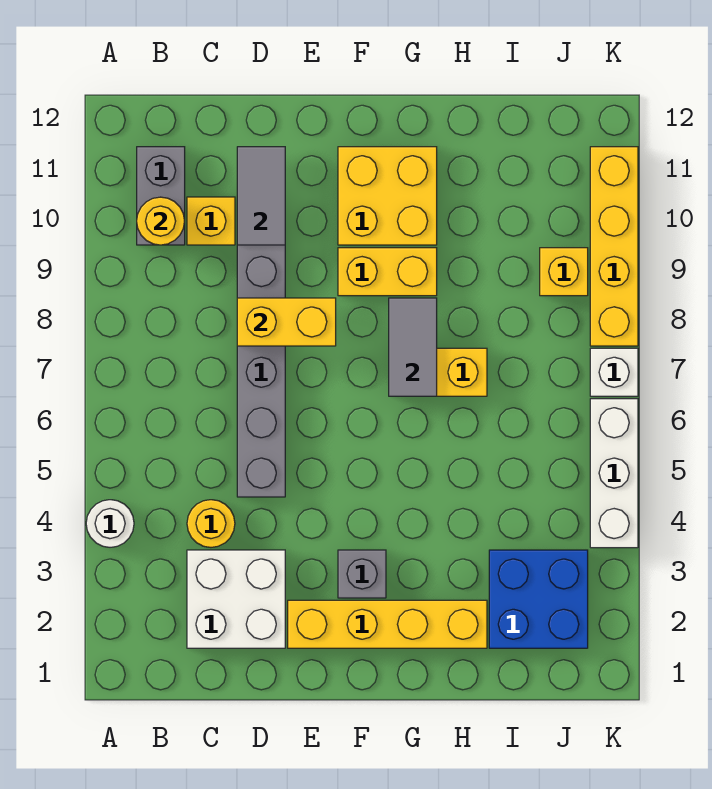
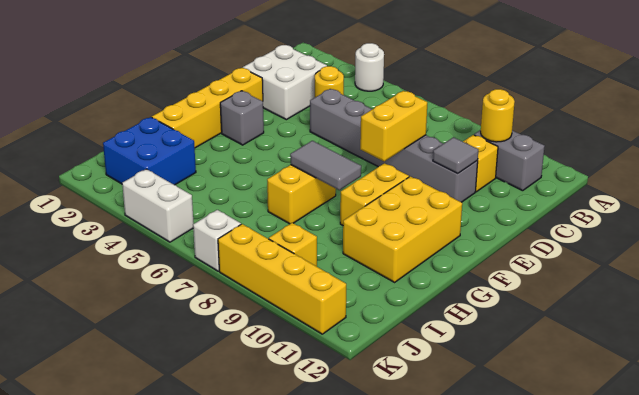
grey tile D10:D11 level 2 -> grey tile D10 level 2
yellow brick F10:G11 level 1 -> yellow brick F10:H11 level 1
white brick K4:K6 level 1 -> white brick K4:K5 level 1

